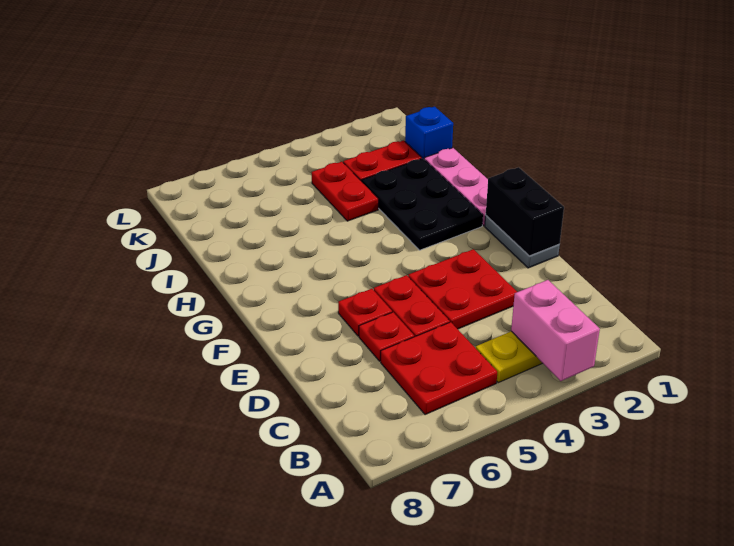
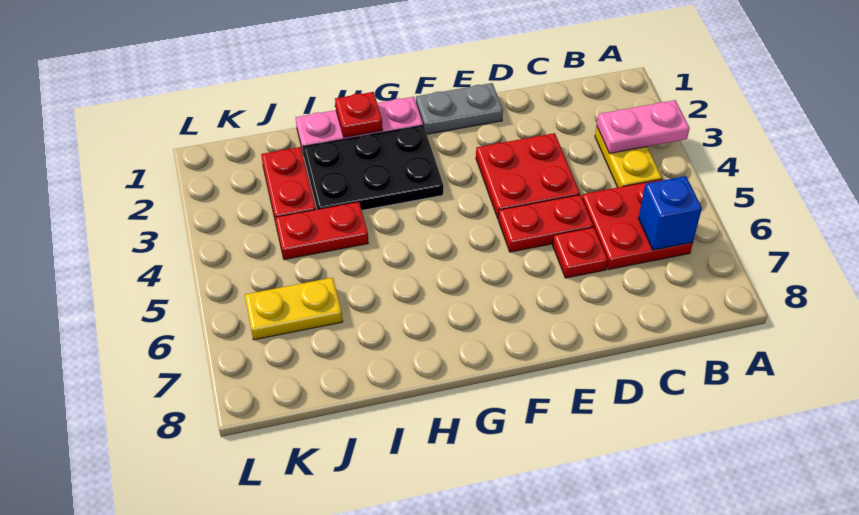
pink brick A3:B3 level 2 -> pink plate A3:B3 level 2
black brick E1:F1 level 2 -> none
red plate E6 level 1 -> red plate H1 level 2
blue brick J1 level 1 -> blue brick B6 level 2
none -> yellow plate J6:K6 level 1

